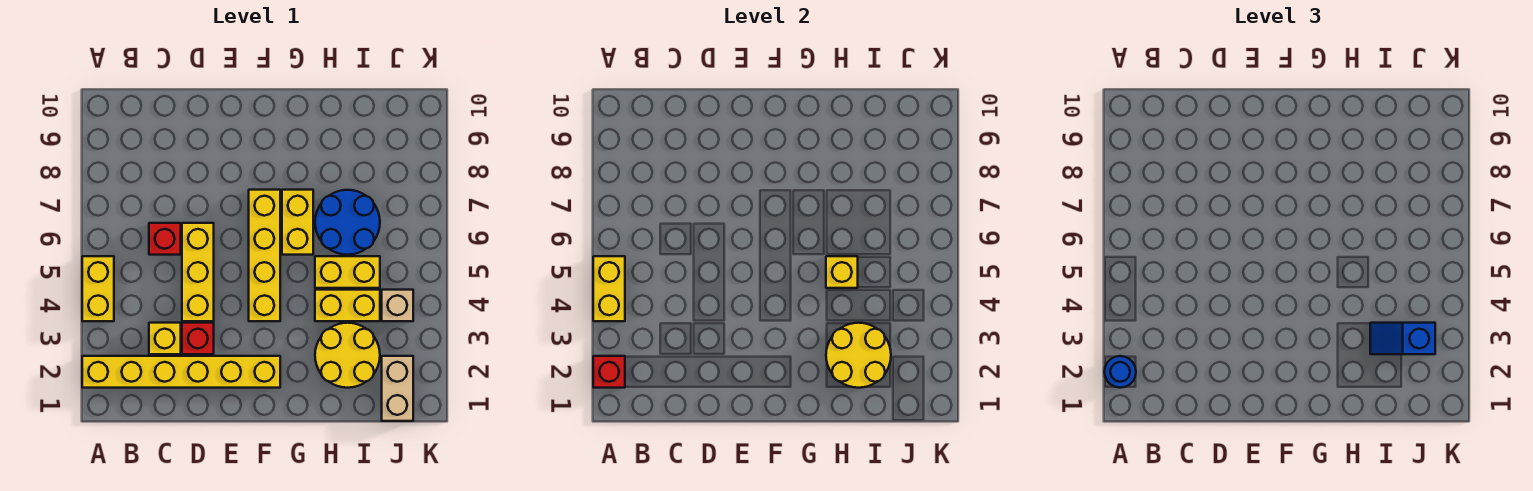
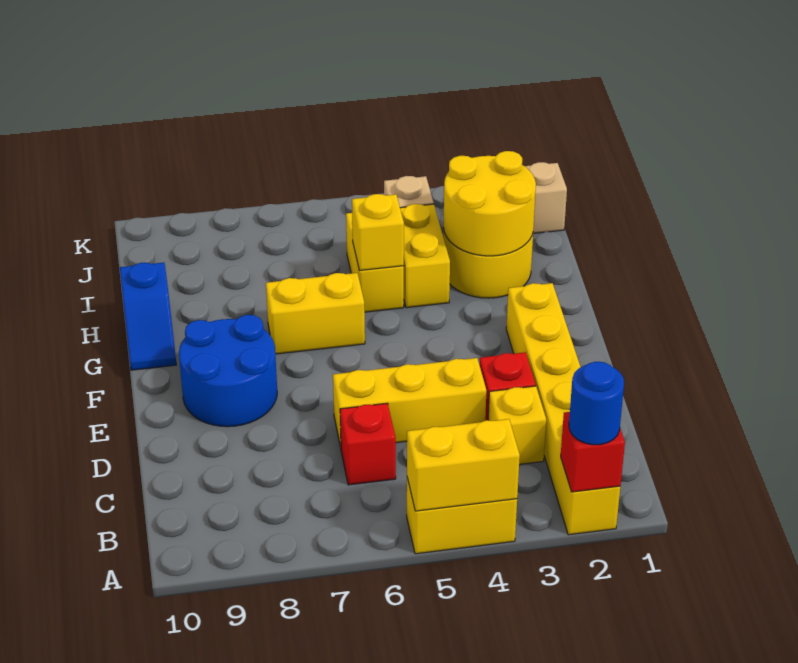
yellow brick F4:F7 level 1 -> none
blue round brick H6:I7 level 1 -> blue round brick E8:F9 level 1
blue slope I3:J3 level 3 top J -> blue slope G10:H10 level 1 top H

